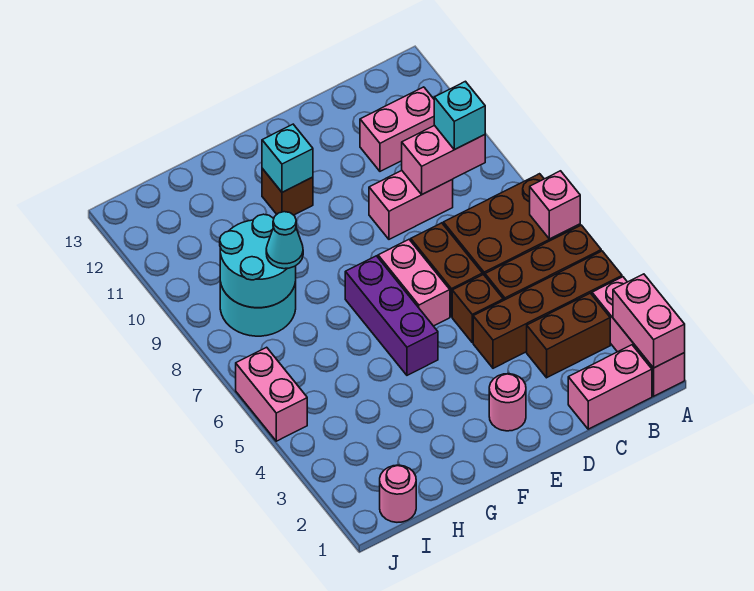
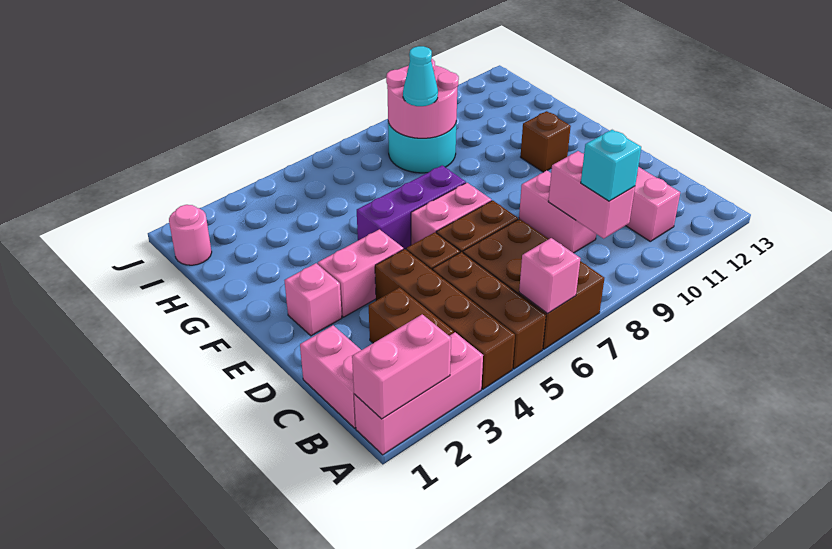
pink round brick E2 level 1 -> pink brick E2 level 1
cyan brick F11 level 2 -> none
cyan round brick H8:I9 level 2 -> pink round brick H8:I9 level 2
pink brick J5:J6 level 1 -> pink brick E3:E4 level 1

